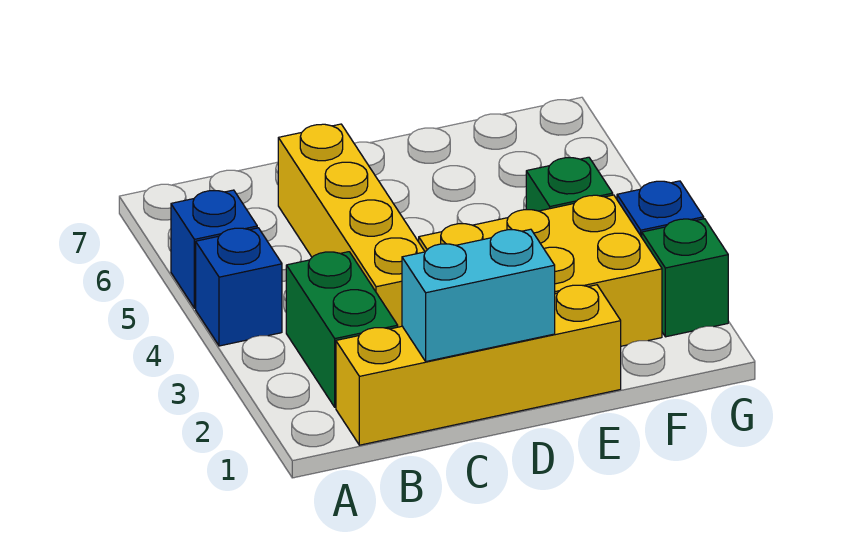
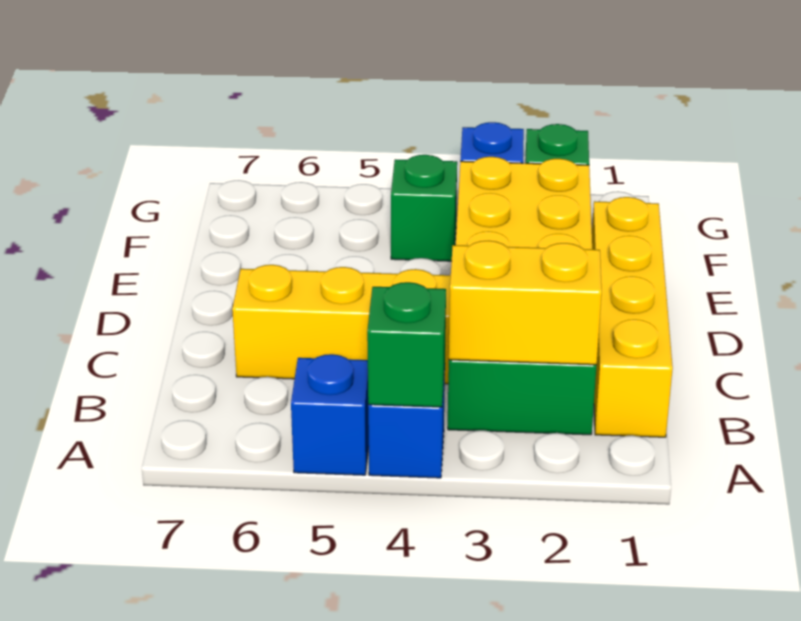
none -> green brick A4 level 2
none -> yellow brick B2:B3 level 2
cyan brick C1:D1 level 2 -> none

